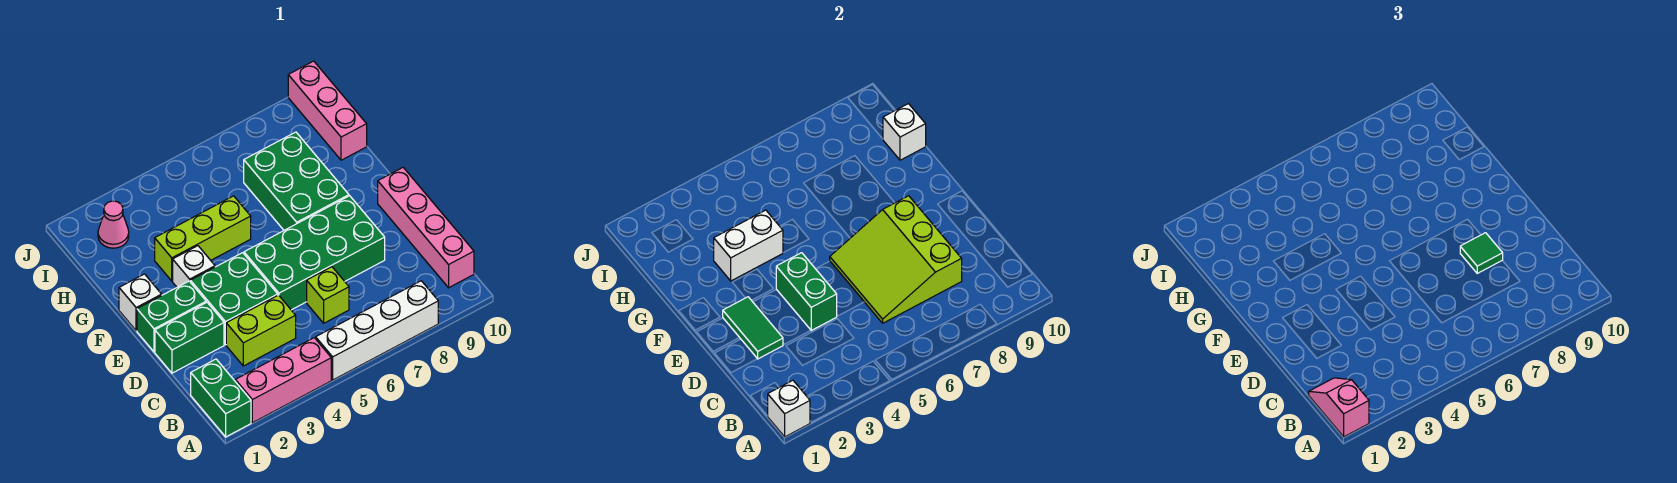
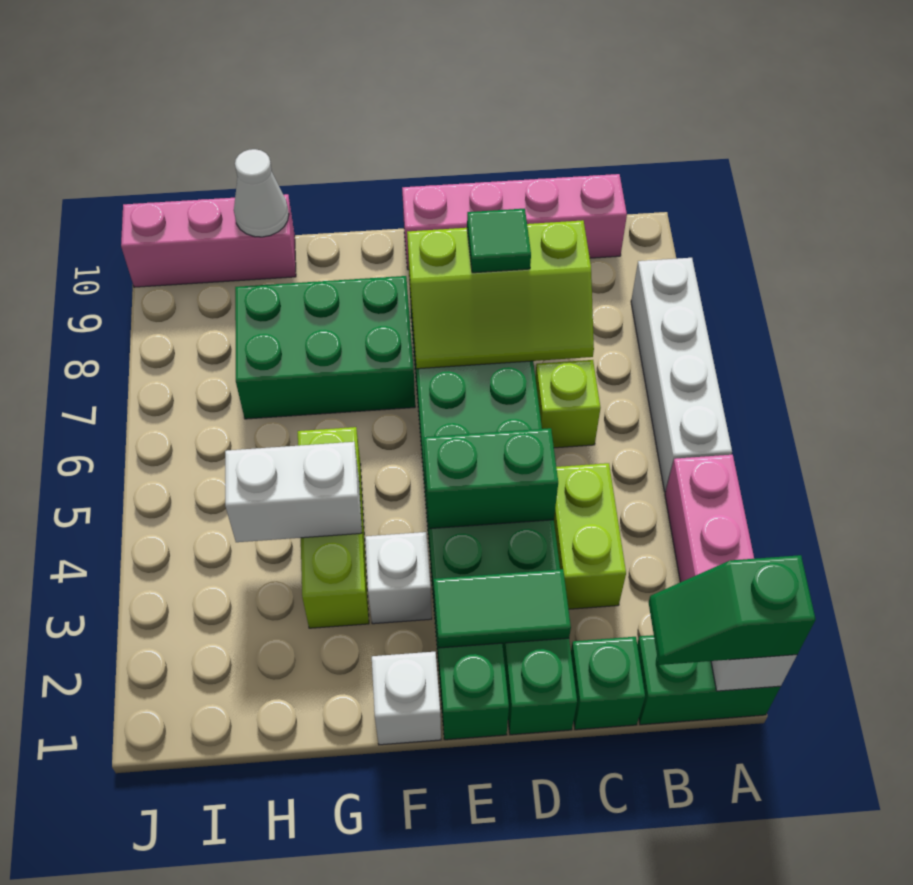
pink slope A1:B1 level 3 top A -> green slope A1:B1 level 3 top A
none -> green brick C1 level 1
lime slope C6:E8 level 2 top 8 -> lime slope C7:E8 level 2 top 8
white brick G3:G4 level 2 -> white brick G4:H4 level 2
white brick H10 level 2 -> white cone H10 level 2
pink cone I2 level 1 -> none

